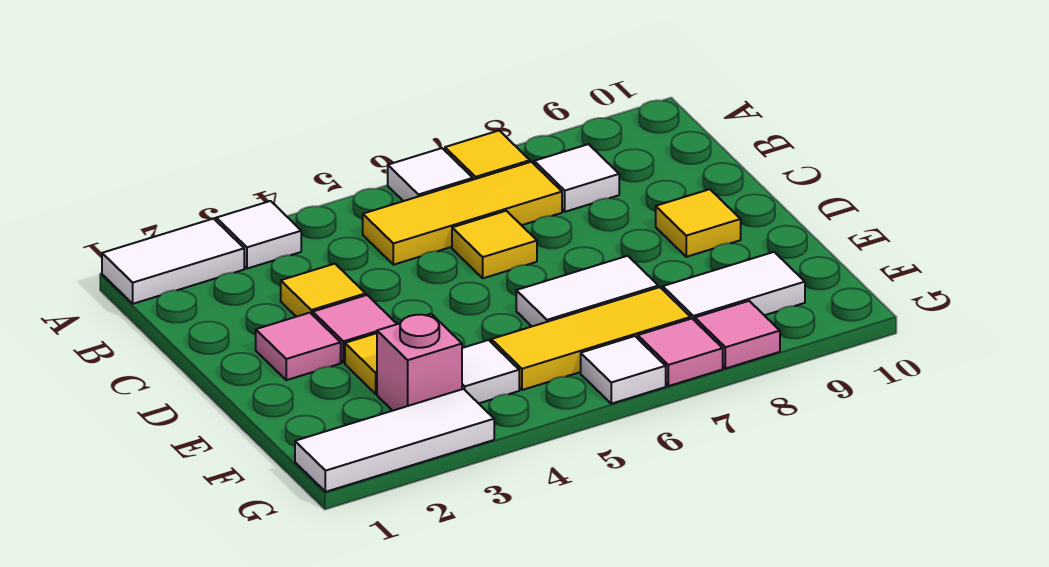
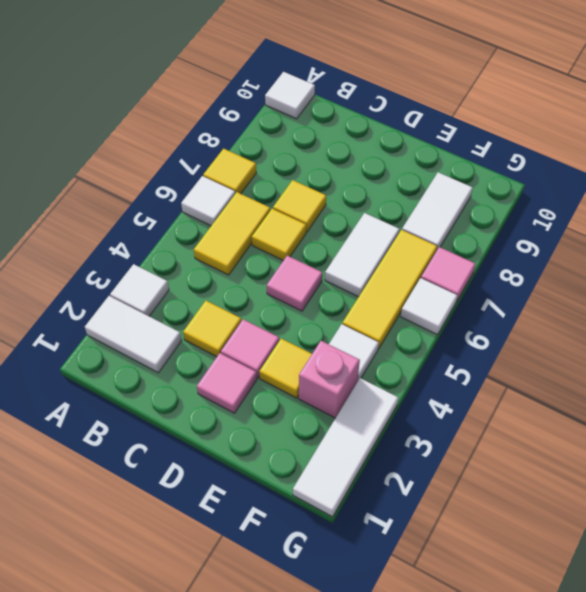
white tile A1:A2 level 1 -> white tile A2:B2 level 1
yellow tile B5:B7 level 1 -> yellow tile B5:B6 level 1
white tile B8 level 1 -> white tile A10 level 1
yellow tile D9 level 1 -> yellow tile C7 level 1
pink tile G8 level 1 -> pink tile D5 level 1

